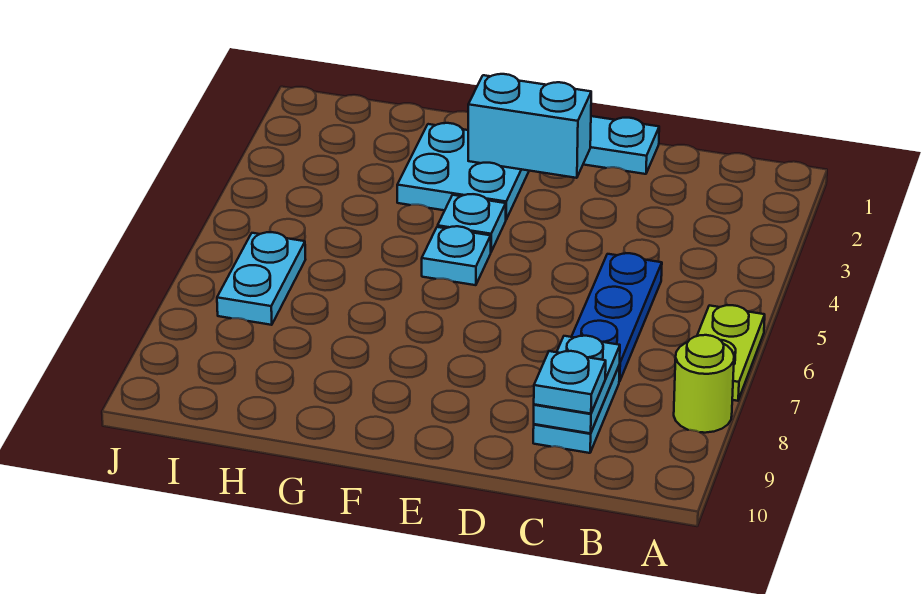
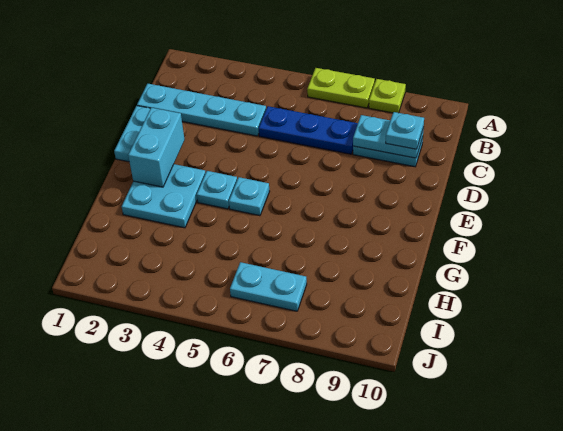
lime round brick A8 level 1 -> lime plate A8 level 1
none -> cyan plate C1:C4 level 1

